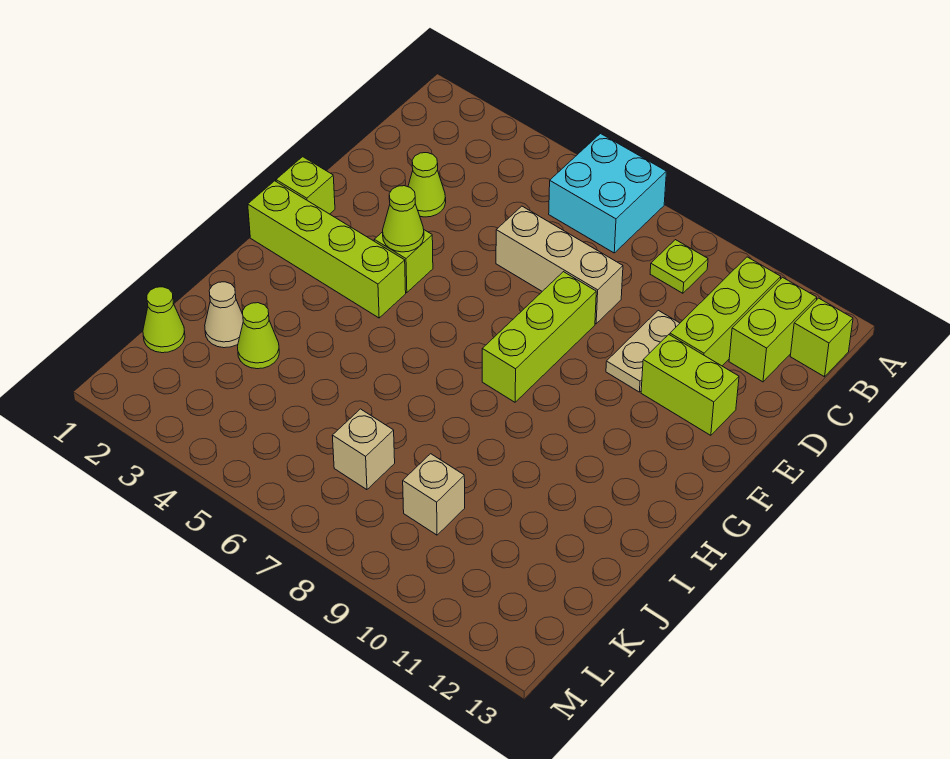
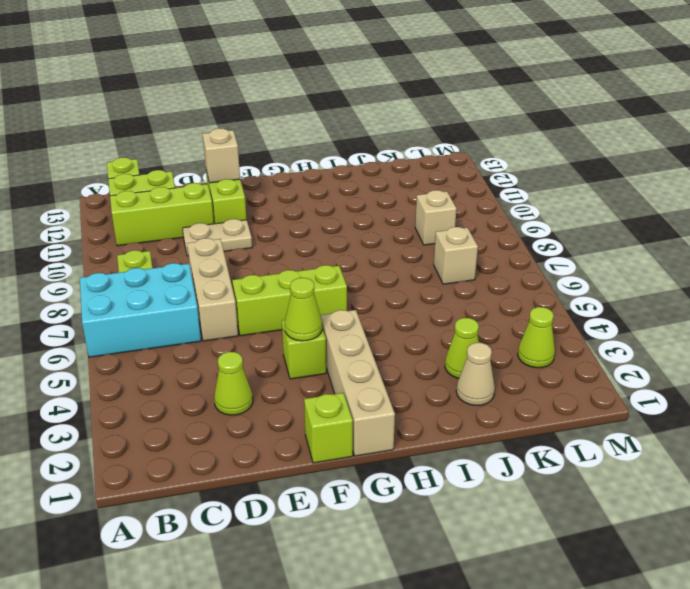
cyan brick A6:B7 level 1 -> cyan brick A6:C7 level 1
lime brick E8:G8 level 1 -> lime brick E6:G6 level 1
none -> tan brick E12 level 2
lime brick G1:G4 level 1 -> tan brick G1:G4 level 1
lime cone K1 level 1 -> lime cone L3 level 1

